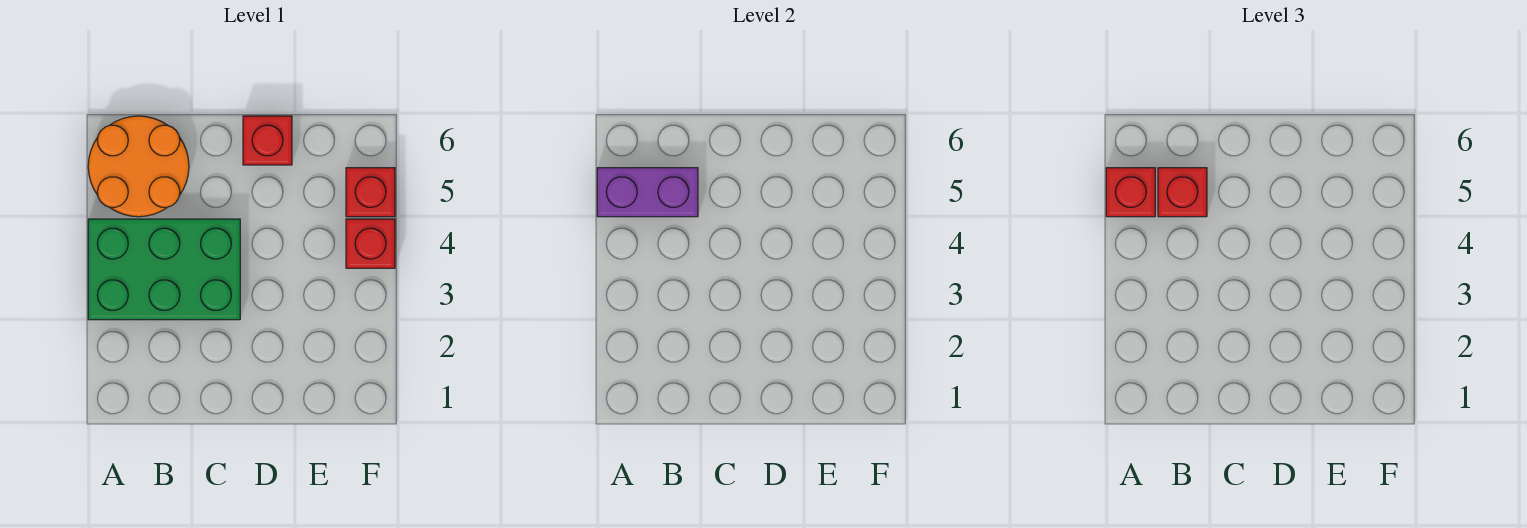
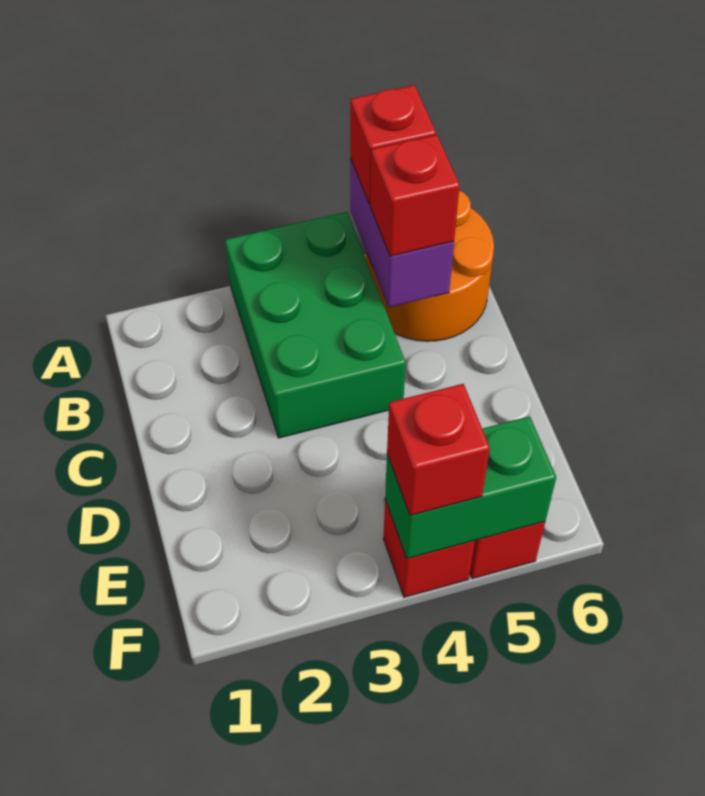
red brick D6 level 1 -> red brick F4 level 3
none -> green brick F4:F5 level 2

